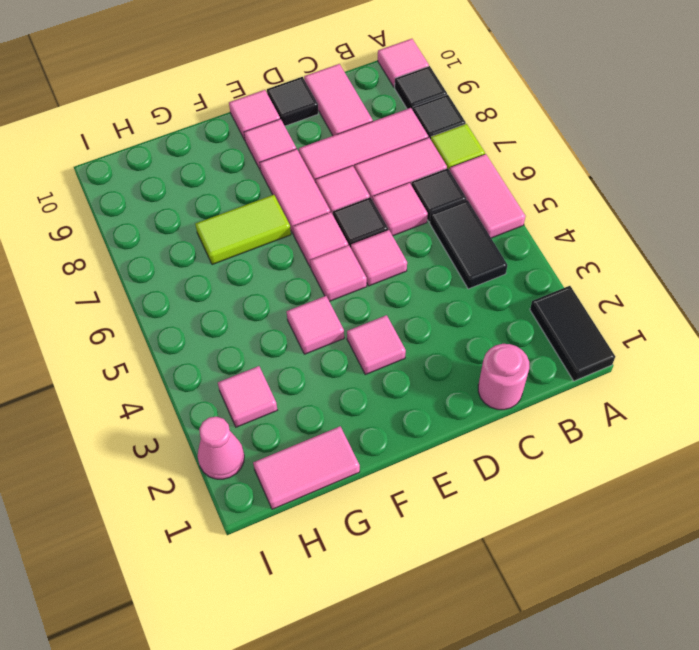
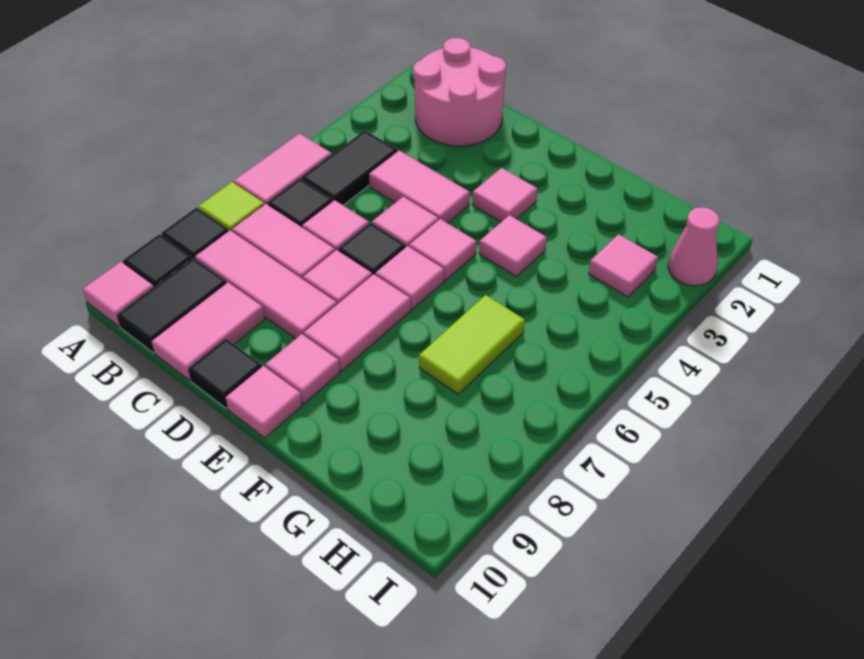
black tile A1:A2 level 1 -> black tile B9:B10 level 1
pink round brick C1 level 1 -> pink round brick B1:C2 level 1
lime tile F7:G7 level 1 -> lime tile G6:G7 level 1
pink tile G1:H1 level 1 -> pink tile C4:D4 level 1

